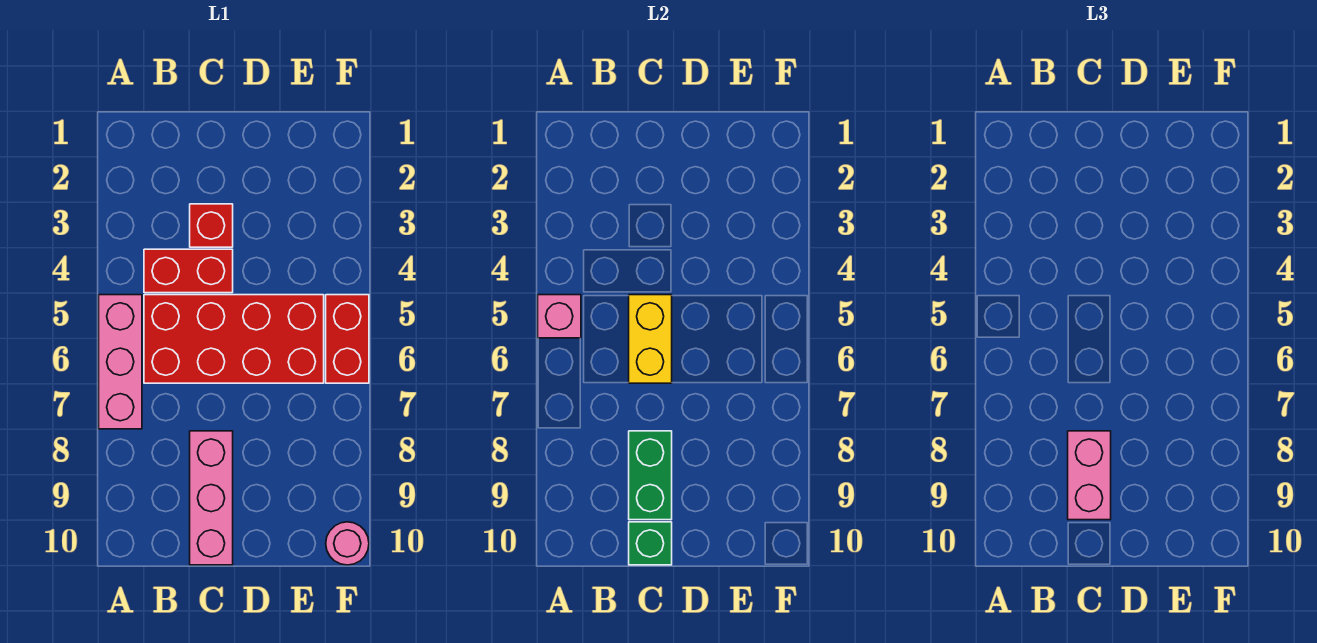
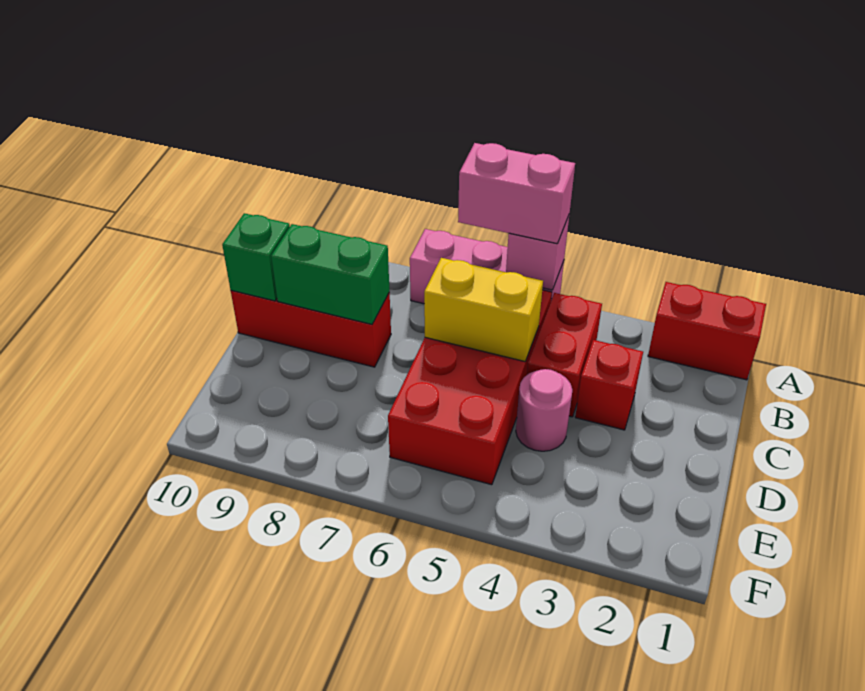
pink brick C8:C10 level 1 -> red brick C8:C10 level 1
pink brick C8:C9 level 3 -> pink brick A5:A6 level 3
red brick F5:F6 level 1 -> red brick A1:A2 level 1
pink round brick F10 level 1 -> pink round brick D4 level 1

